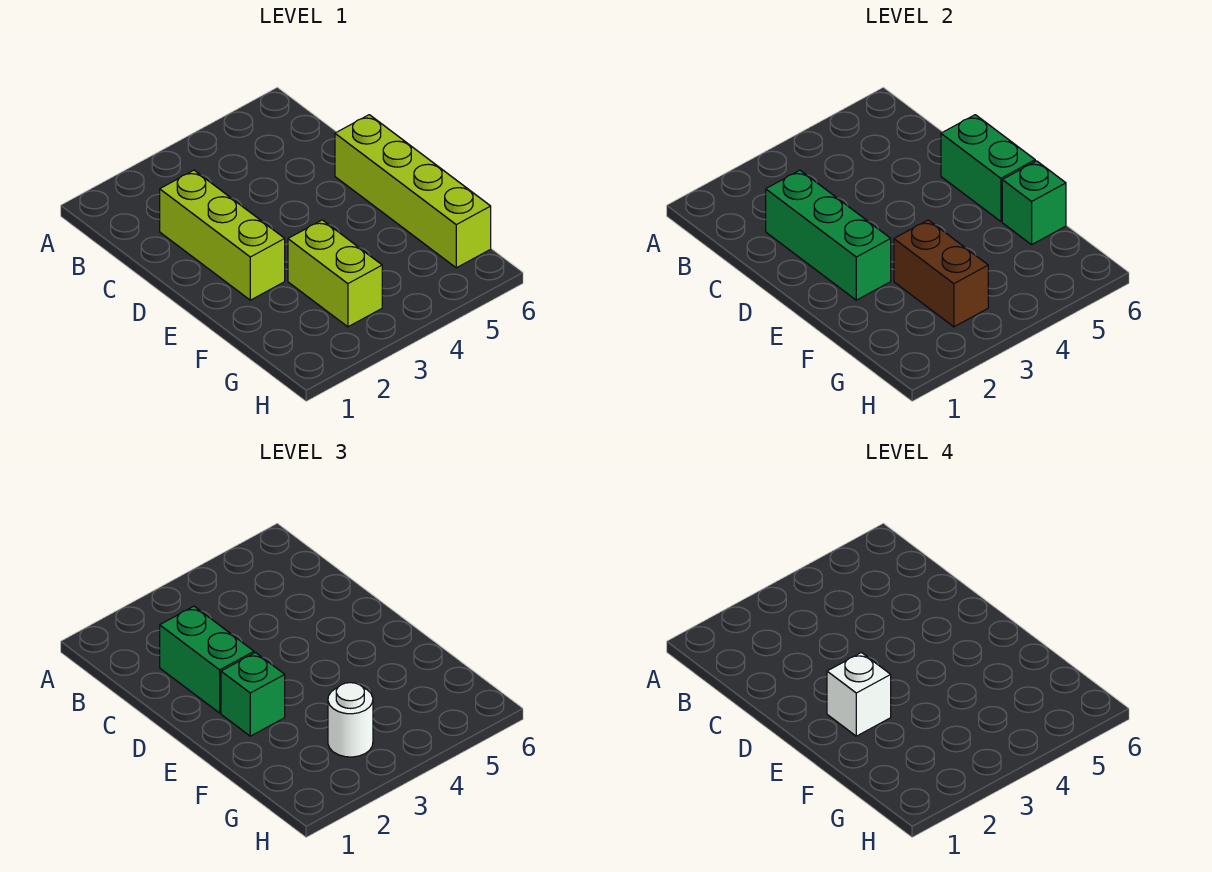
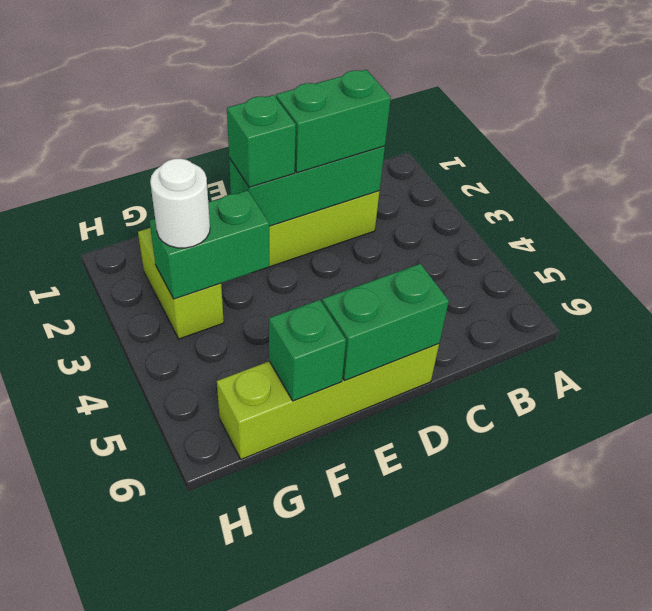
white brick E2 level 4 -> none
lime brick F3:G3 level 1 -> lime brick G2:G3 level 1
brown brick F3:G3 level 2 -> green brick F3:G3 level 2

